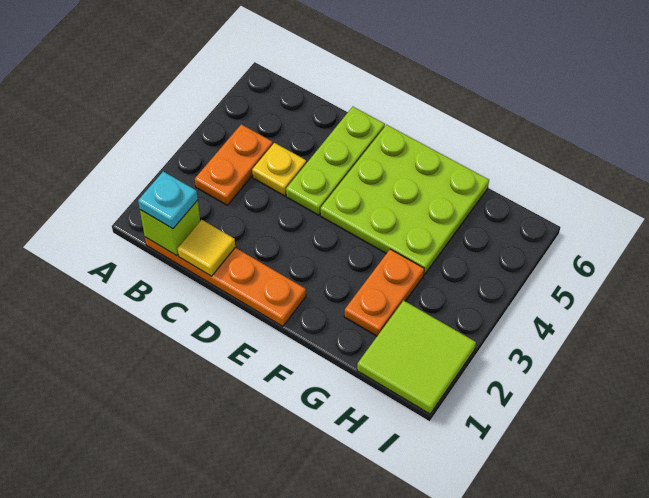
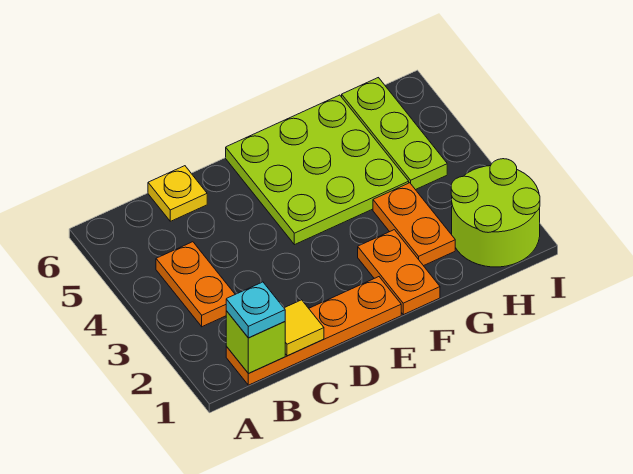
yellow plate C4 level 1 -> yellow plate C6 level 1
lime plate D4:D6 level 1 -> lime plate H4:H6 level 1
none -> orange plate F1:F2 level 1
lime tile H1:I2 level 1 -> lime round brick H1:I2 level 1

